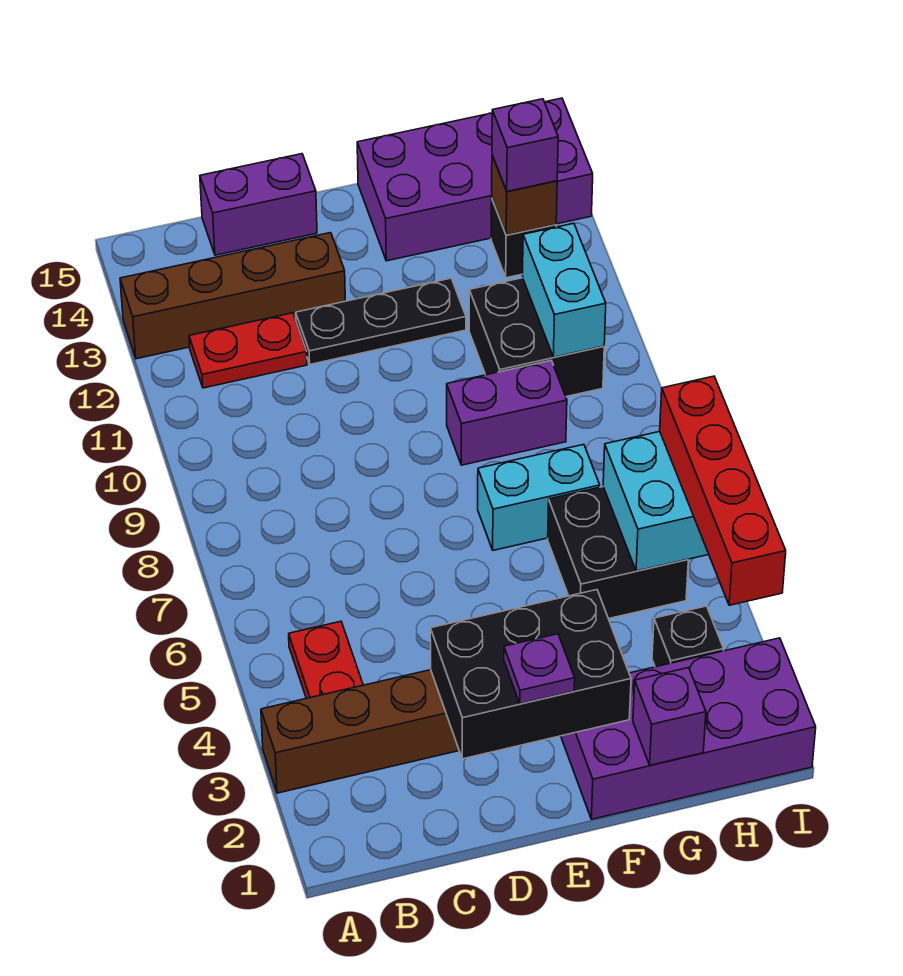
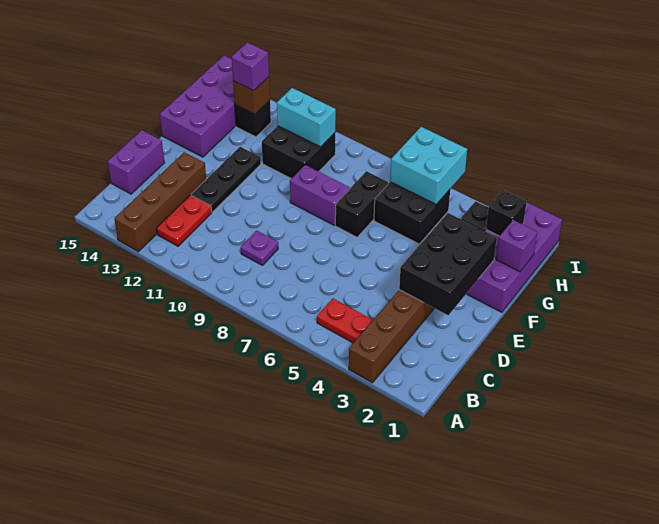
purple plate E2 level 3 -> purple plate C9 level 1
cyan brick F7:G7 level 1 -> black brick F7:G7 level 1
purple brick F9:G9 level 1 -> purple brick F8:F9 level 1
none -> black brick H2 level 2
red brick I3:I6 level 3 -> none

